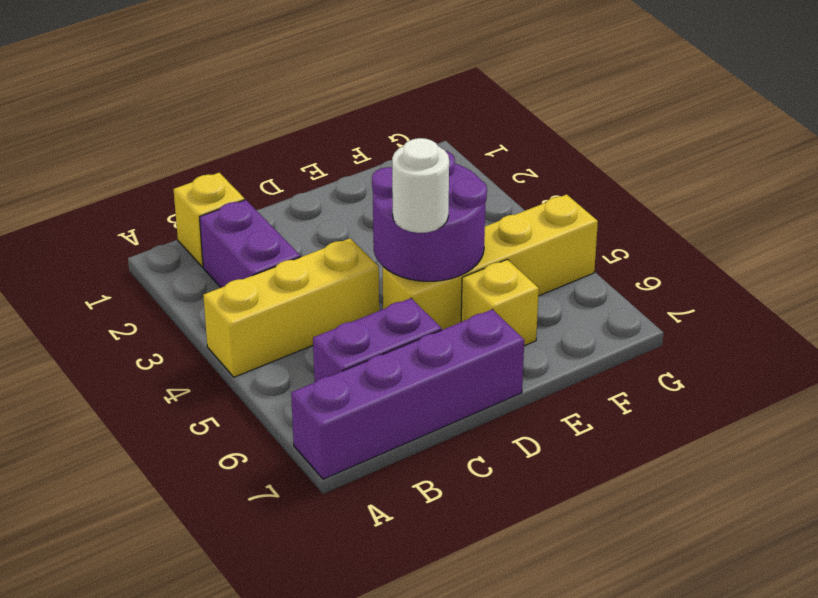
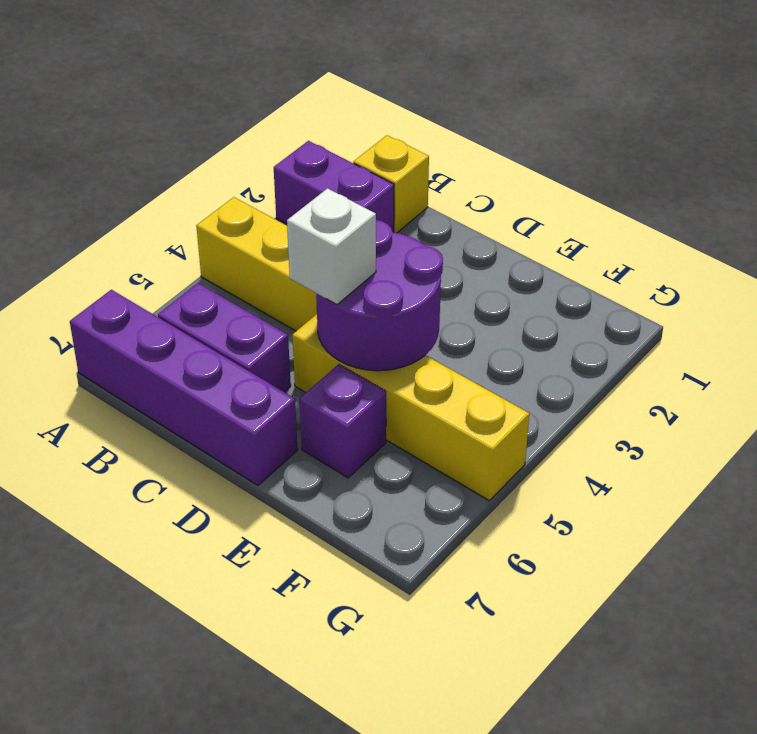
purple brick B2:B3 level 1 -> purple brick A2:B2 level 1
white round brick D5 level 3 -> white brick D5 level 3
yellow brick E6 level 1 -> purple brick E6 level 1

